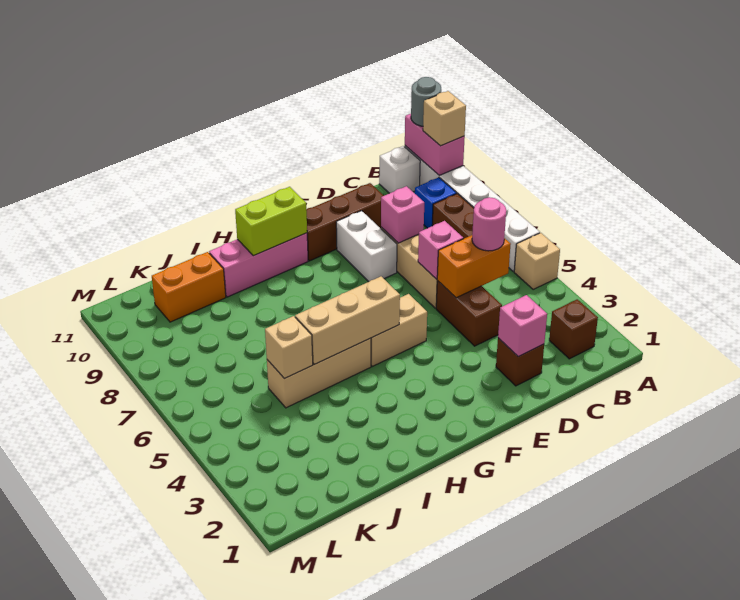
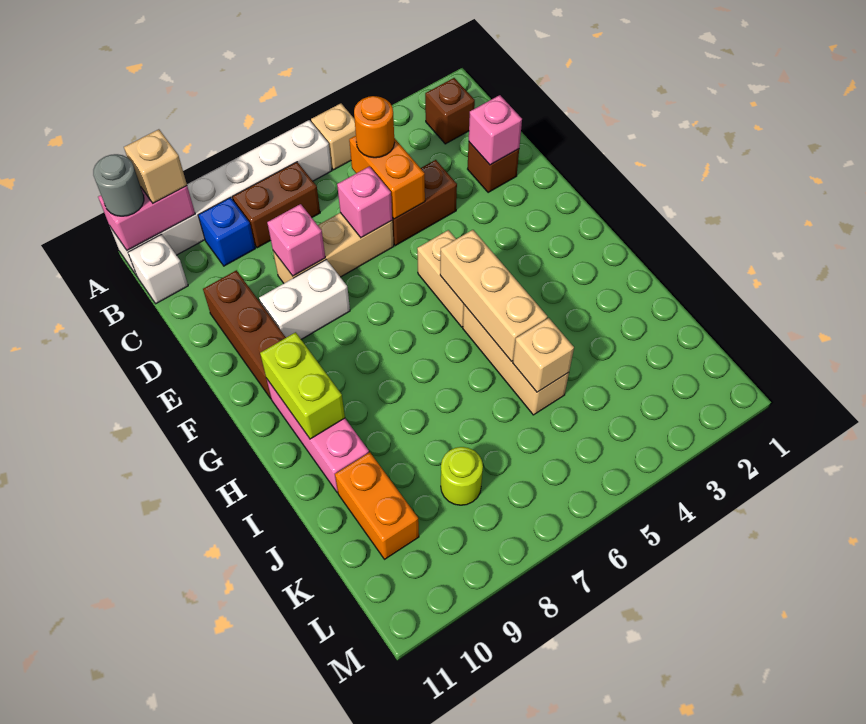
pink round brick C5 level 3 -> orange round brick C5 level 3
none -> lime round brick K8 level 1

